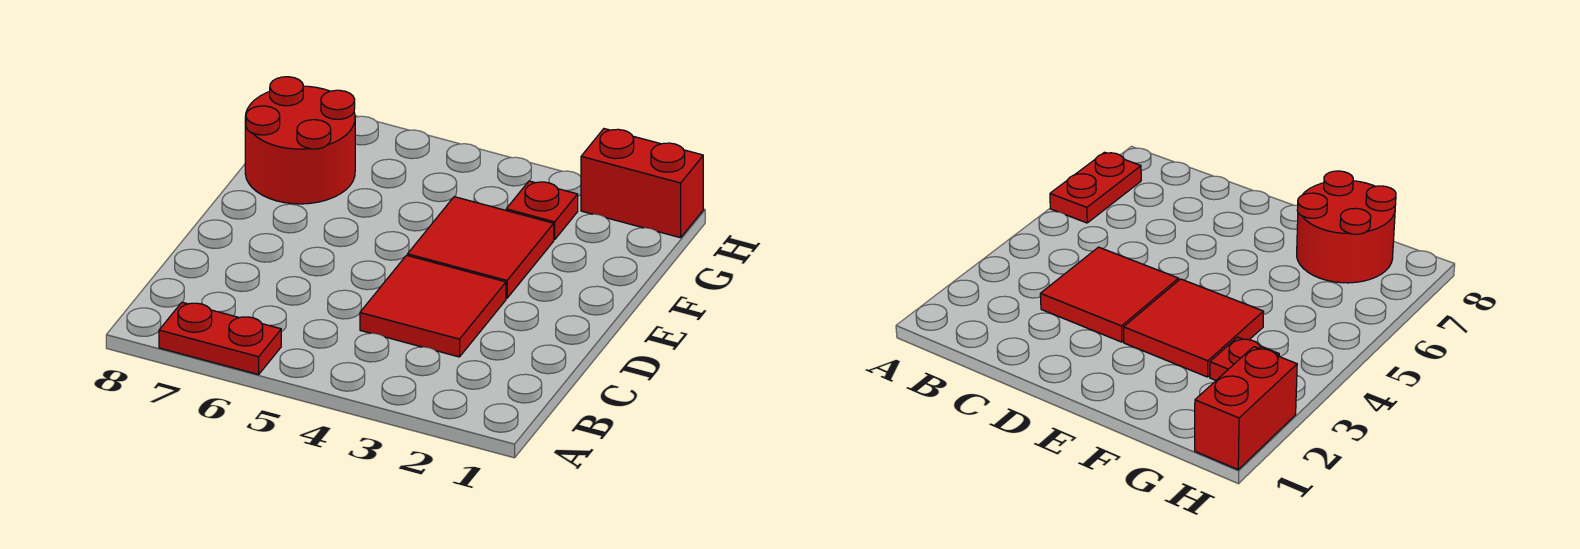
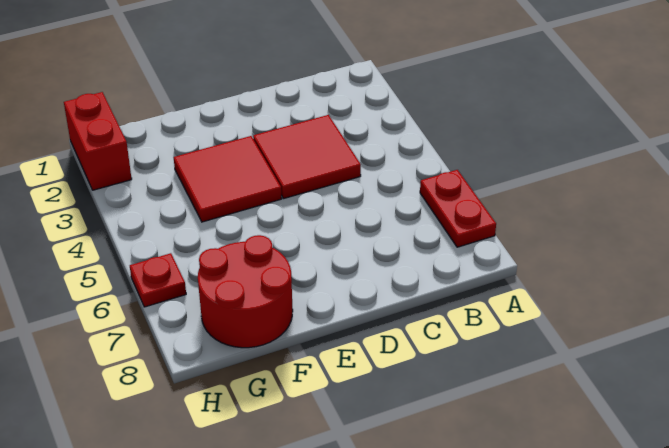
red plate G3 level 1 -> red plate H6 level 1

